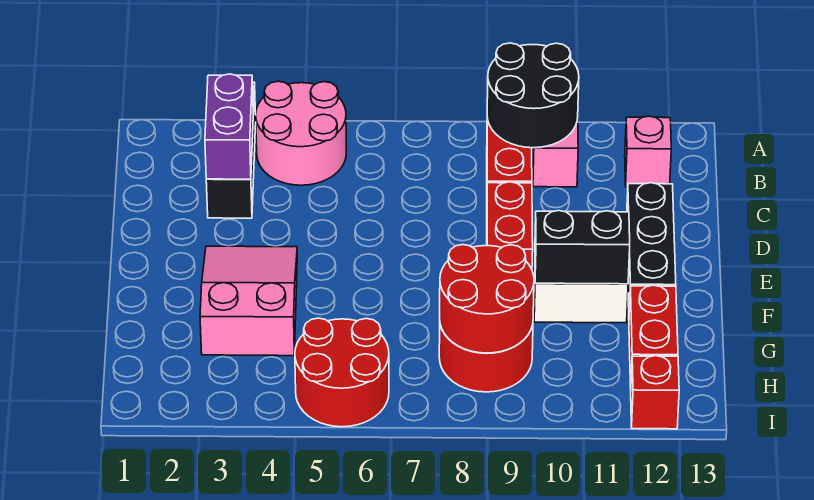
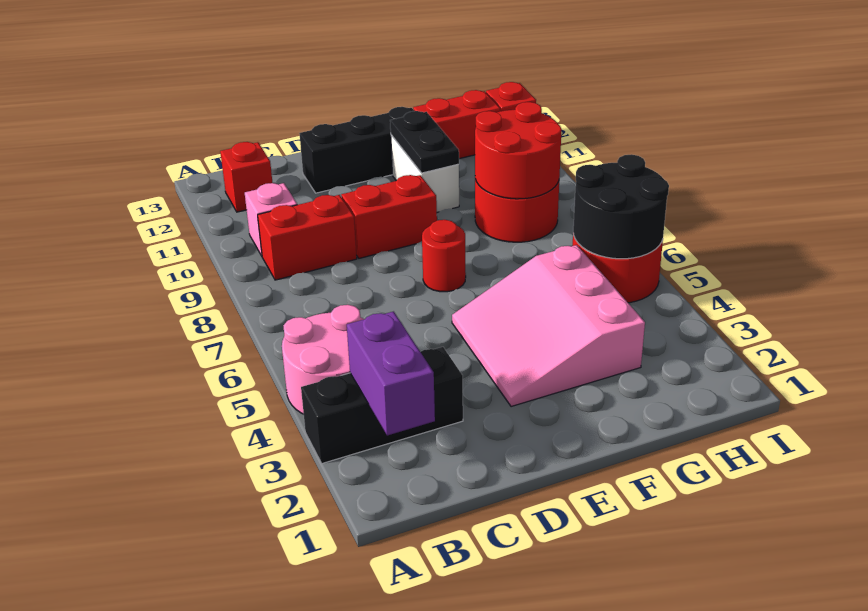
black round brick A9:B10 level 2 -> black round brick H5:I6 level 2
purple brick B3:C3 level 2 -> purple brick B2:B3 level 2
pink brick B12 level 1 -> red brick B12 level 1
pink slope E3:G4 level 1 top G -> pink slope E3:G5 level 1 top G
none -> red round brick E7 level 1
black brick F10:F11 level 2 -> black plate F10:F11 level 2

